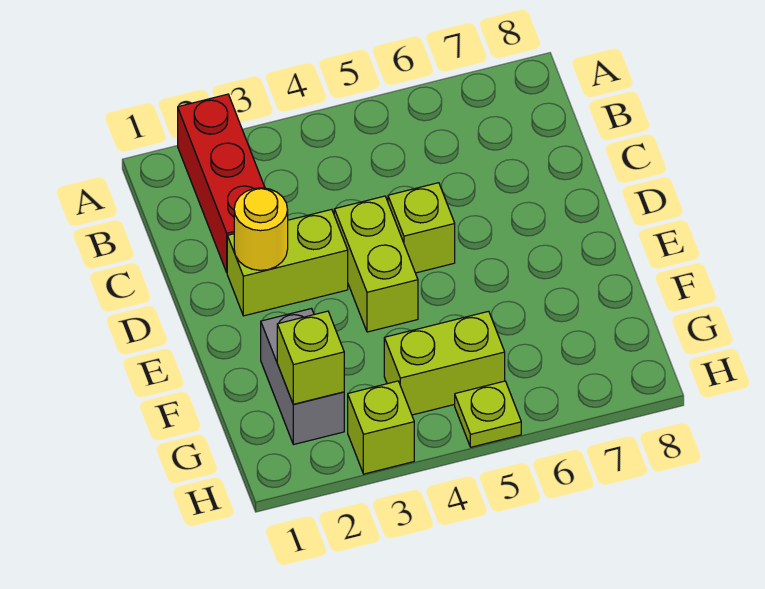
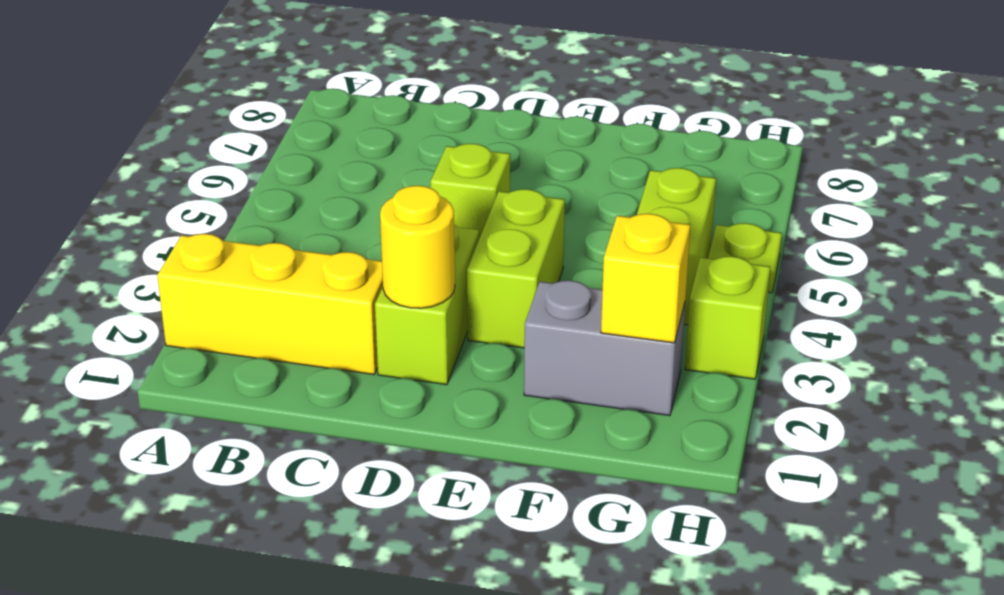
red brick A2:C2 level 1 -> yellow brick A2:C2 level 1
lime brick D4:E4 level 1 -> lime brick E3:E4 level 1
lime brick G2 level 2 -> yellow brick G2 level 2

